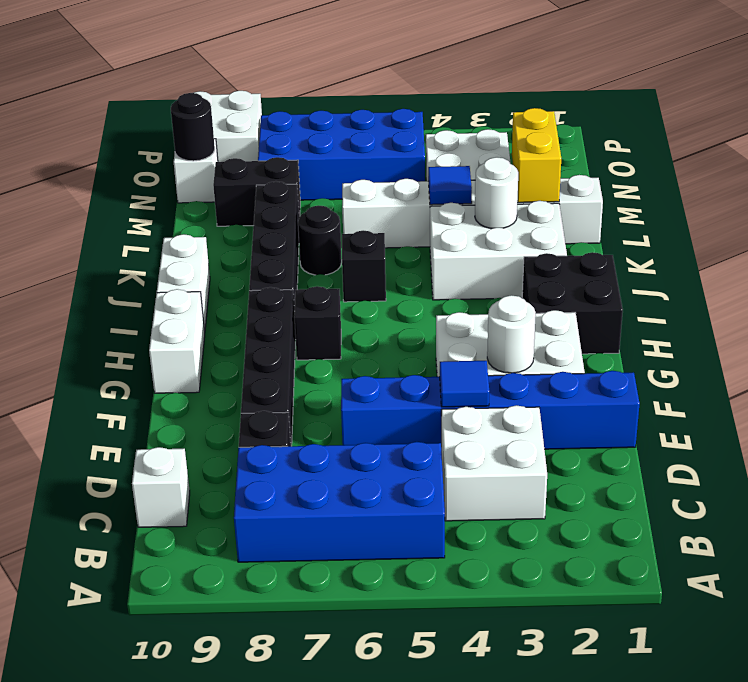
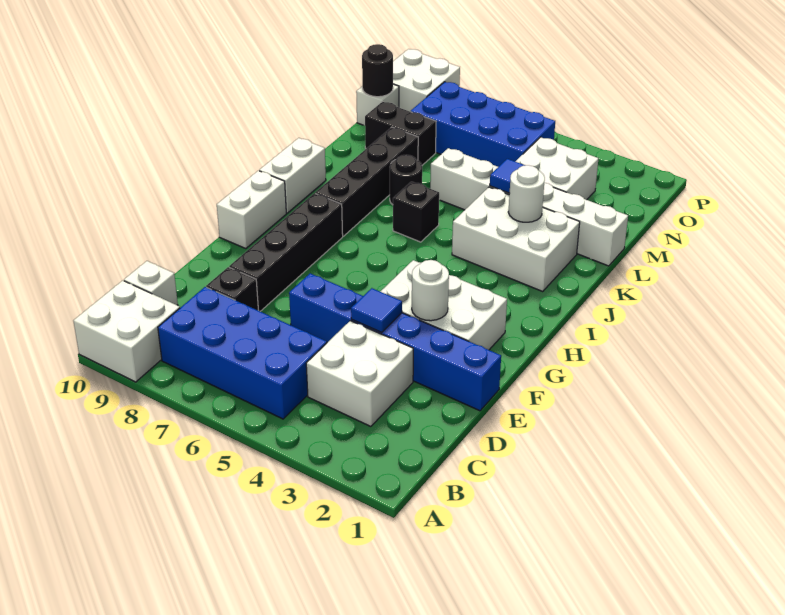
none -> white brick A9:B10 level 1
black brick H1:I2 level 1 -> none
black brick H7 level 1 -> none
yellow brick L2:M2 level 2 -> none

